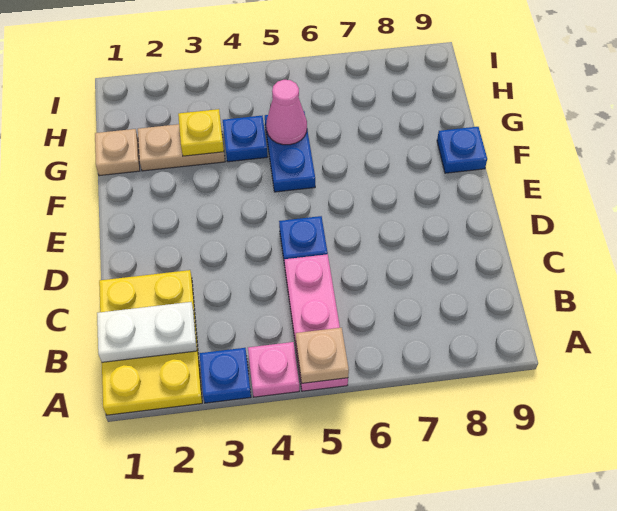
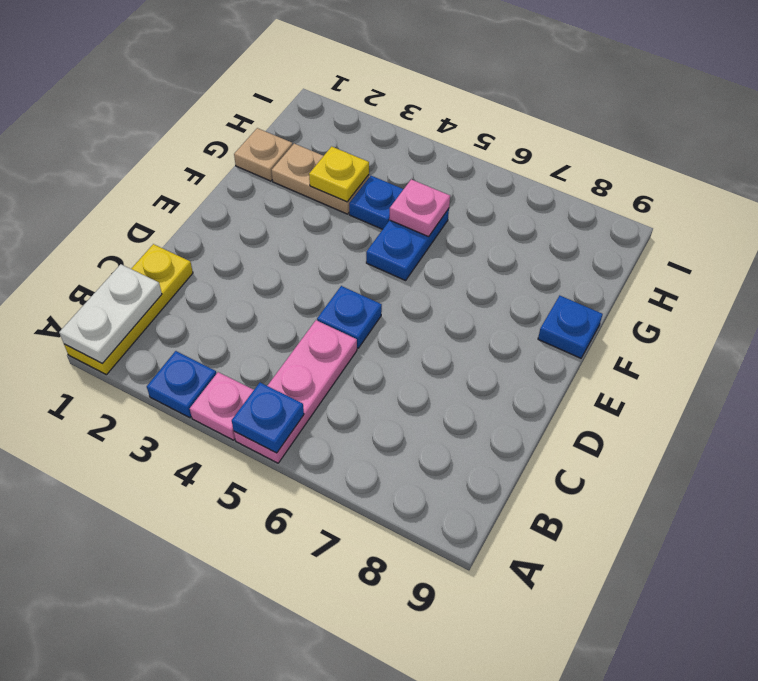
yellow plate A1:C2 level 1 -> yellow plate A1:C1 level 1
tan plate A5 level 2 -> blue plate A5 level 2
white plate B1:B2 level 2 -> white plate A1:B1 level 2
pink cone G5 level 2 -> pink plate G5 level 2

